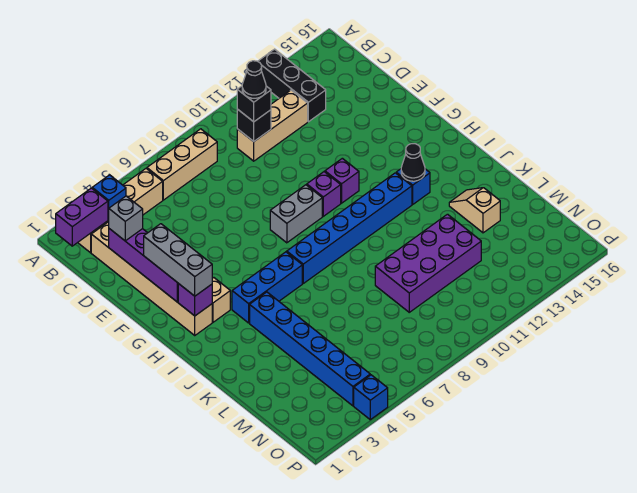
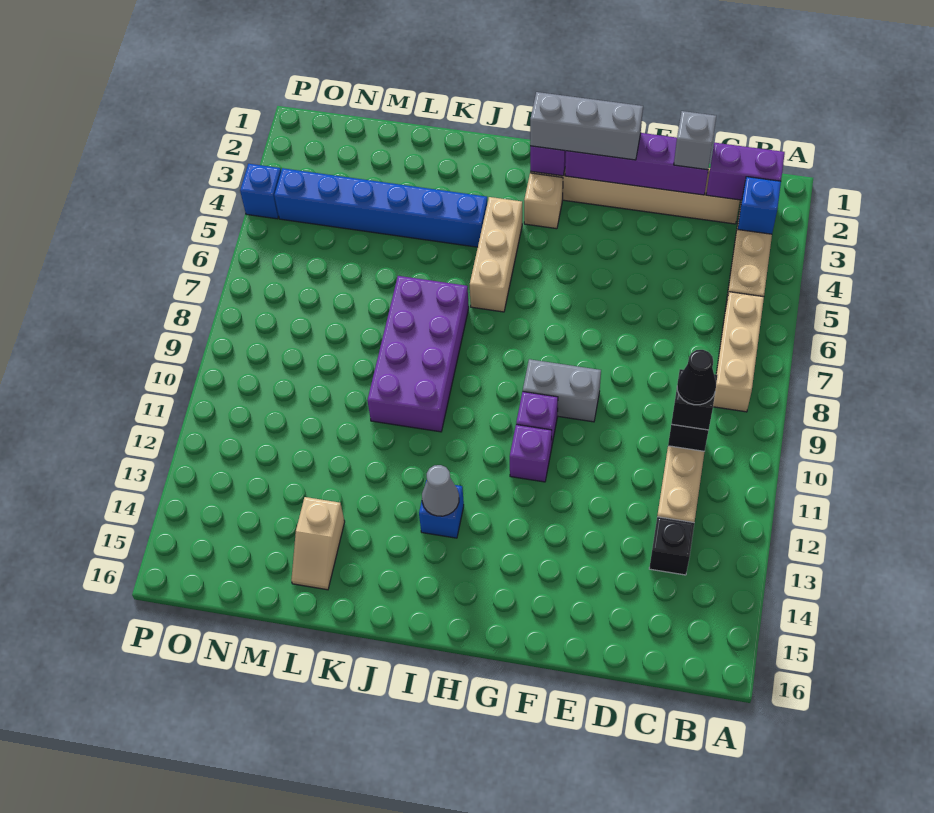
black brick A13:C13 level 1 -> black brick C13 level 1
purple brick B1:B2 level 2 -> purple brick B2:C2 level 2
grey brick G8:G9 level 1 -> grey brick F9:G9 level 1
blue brick I4:I6 level 1 -> tan brick I4:I6 level 1
blue brick I7:I12 level 1 -> none
black cone I13 level 2 -> grey cone I13 level 2
tan slope K14:L14 level 1 top L -> tan slope L14:L15 level 1 top 14
purple brick L9:M12 level 1 -> purple brick J7:K10 level 1

